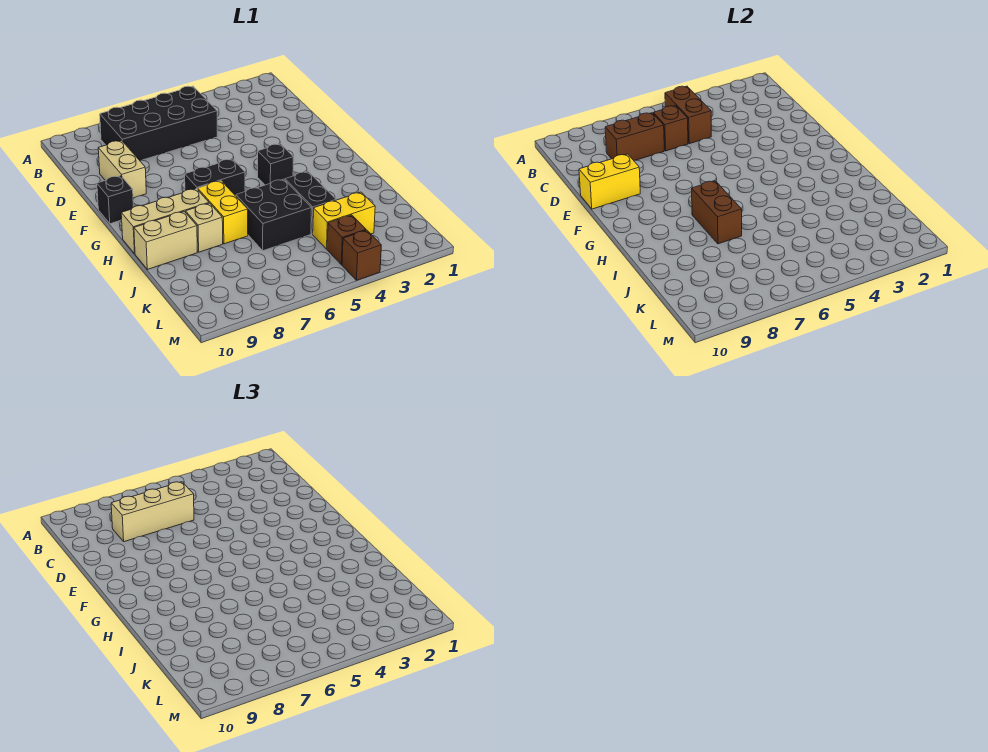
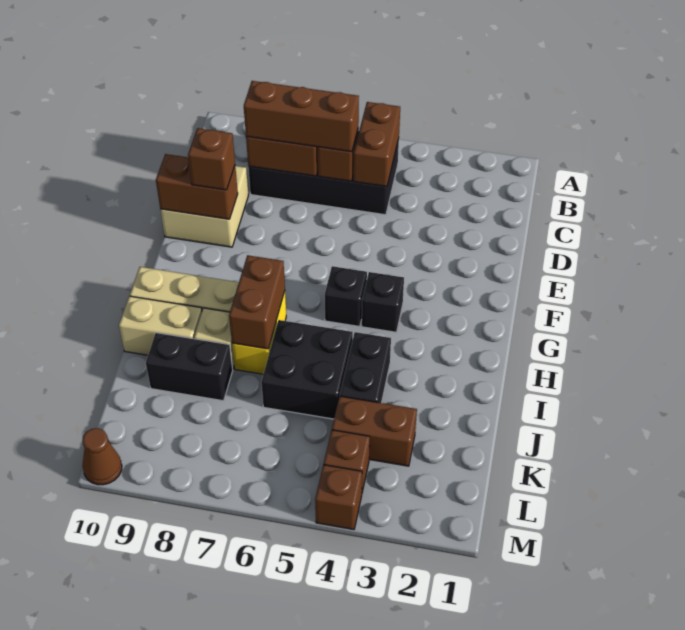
tan brick C6:C8 level 3 -> brown brick C6:C8 level 3
tan brick D9:E9 level 1 -> tan brick D9:E10 level 1
yellow brick E9:E10 level 2 -> brown brick E9:E10 level 2
none -> brown brick E9 level 3
black brick F10 level 1 -> black brick G5 level 1
black brick G6:G7 level 1 -> black brick J8:J9 level 1
yellow brick K3:K4 level 1 -> brown brick K3:K4 level 1
none -> brown cone M10 level 1

